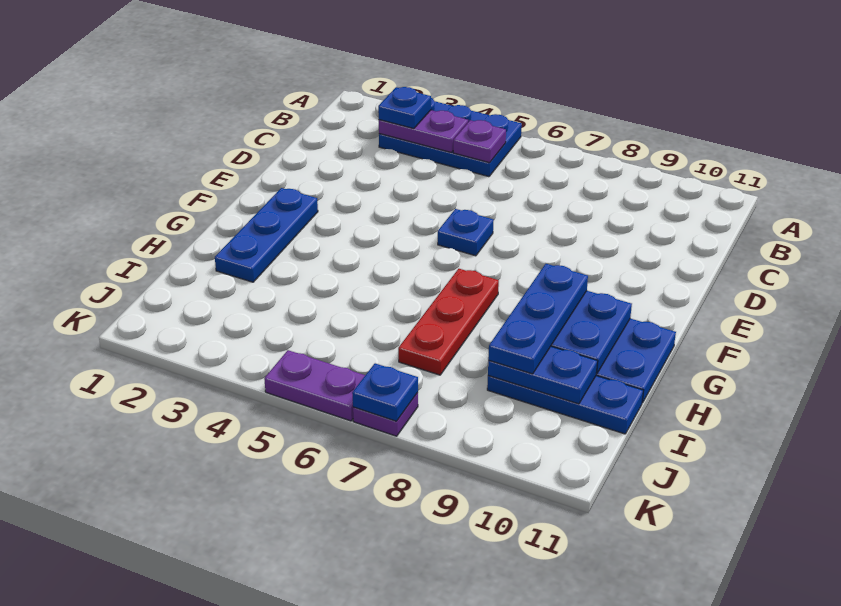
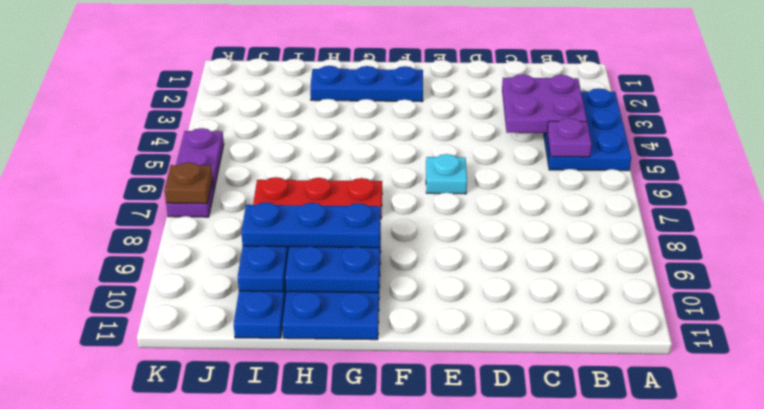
purple plate B3:B4 level 2 -> purple plate B3:C4 level 2
blue plate B3 level 3 -> none
blue plate E6 level 1 -> cyan plate E6 level 1
blue plate K7 level 2 -> brown plate K7 level 2

